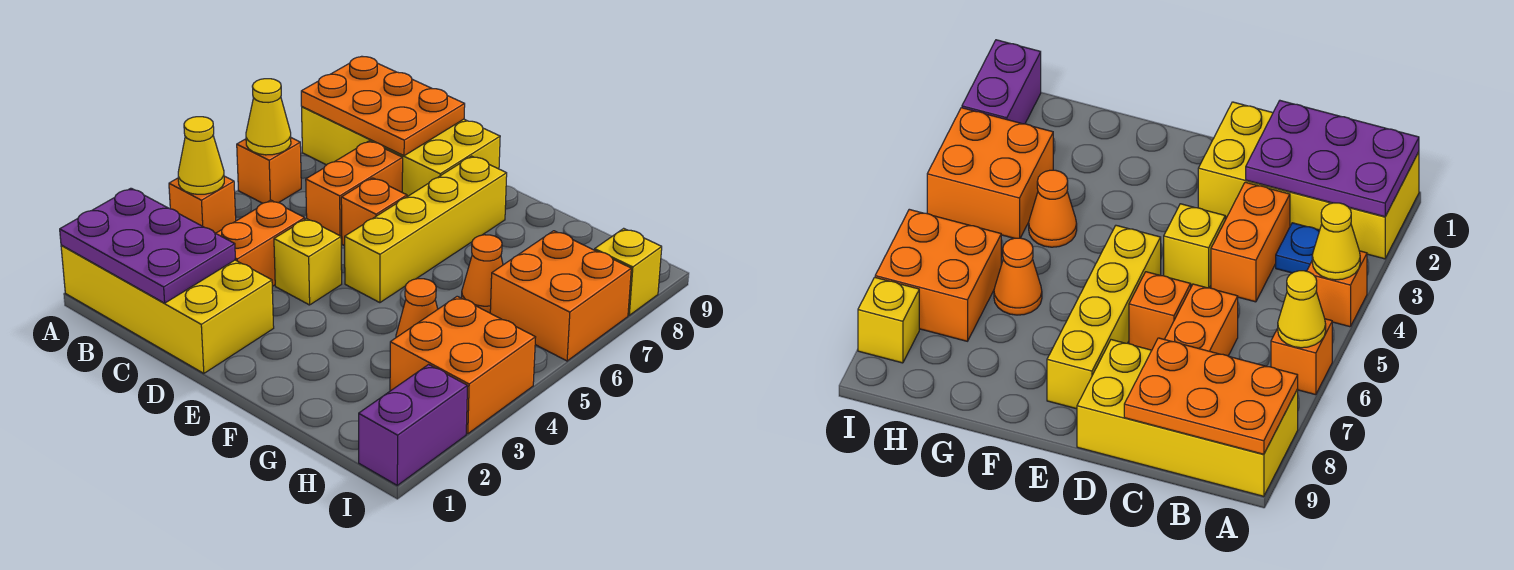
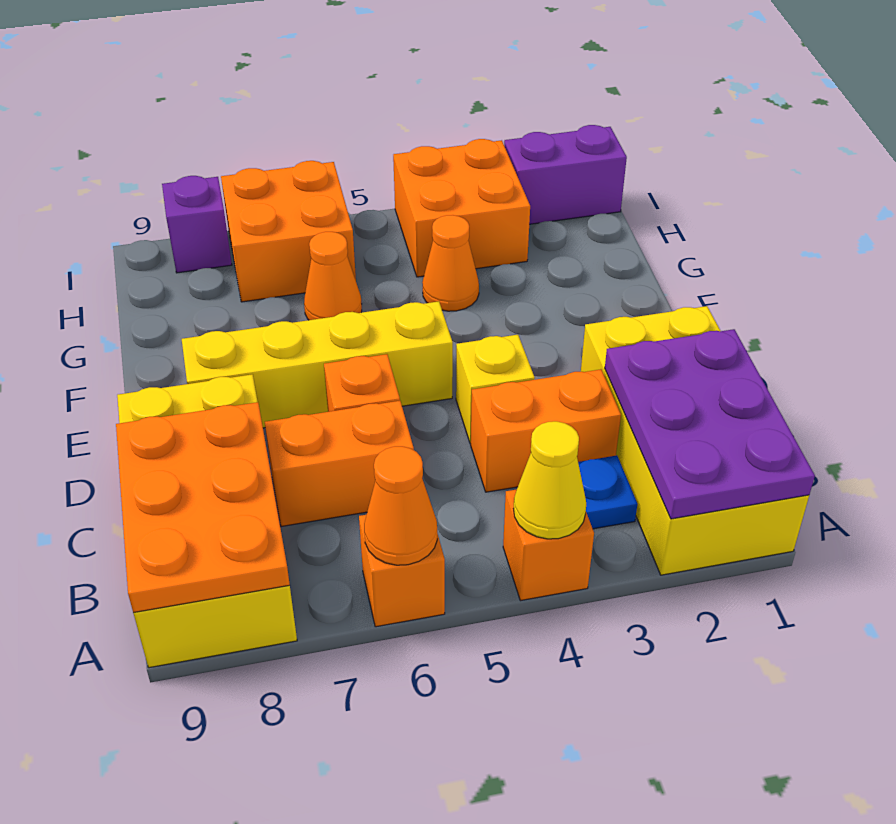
yellow cone A6 level 2 -> orange cone A6 level 2
yellow brick I8 level 1 -> purple brick I8 level 1

